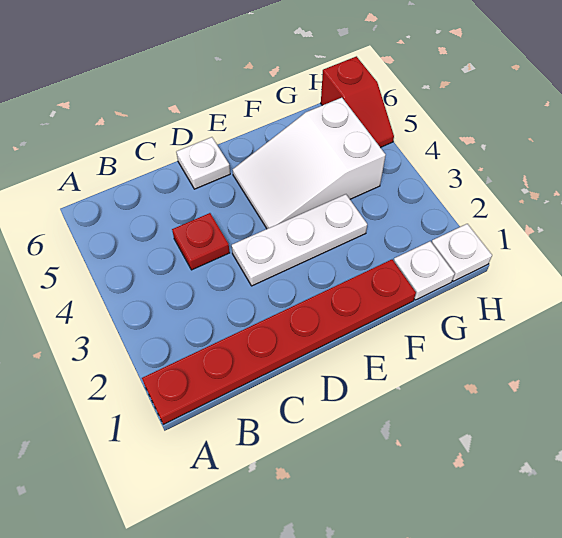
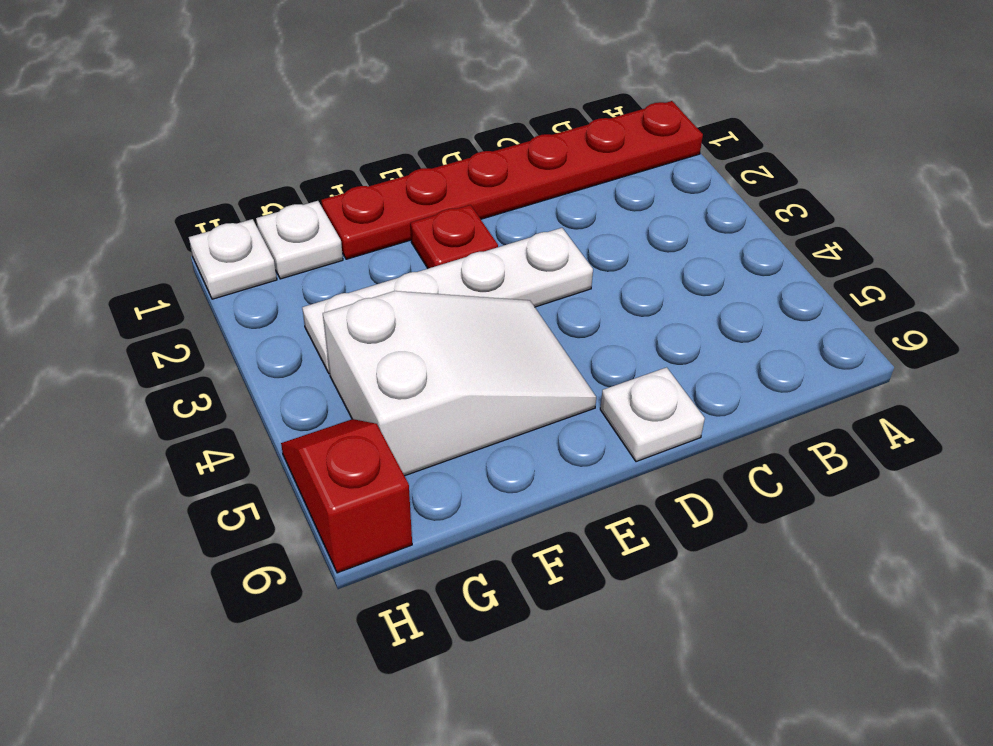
red plate C4 level 1 -> red plate E2 level 1
white plate D3:F3 level 1 -> white plate D3:G3 level 1

